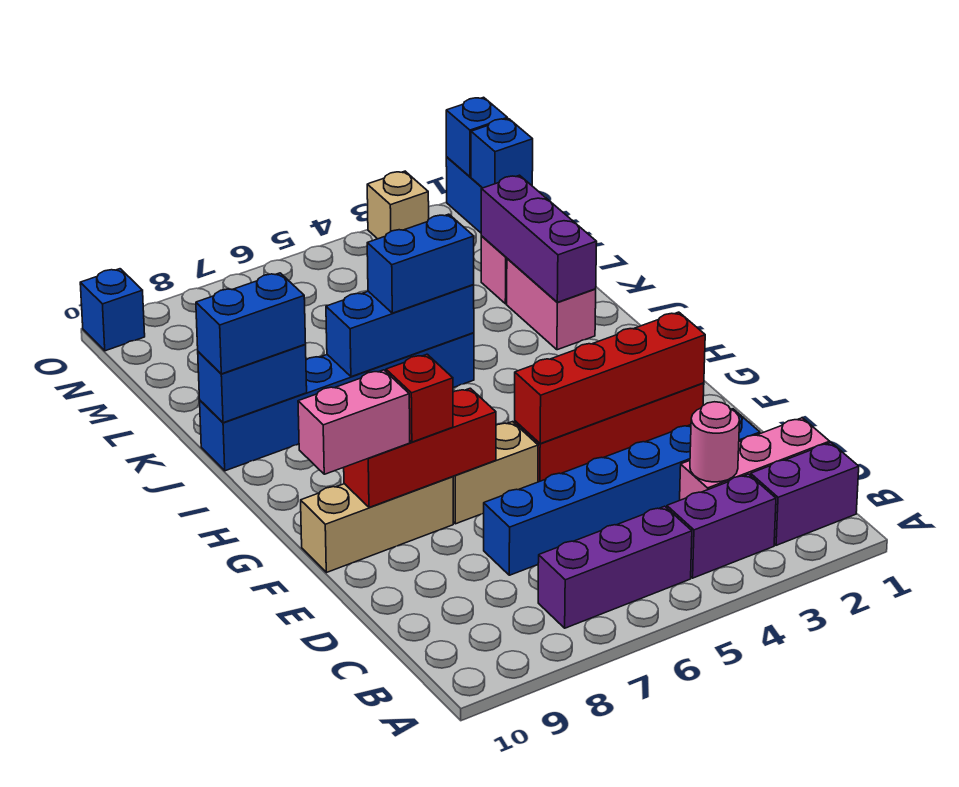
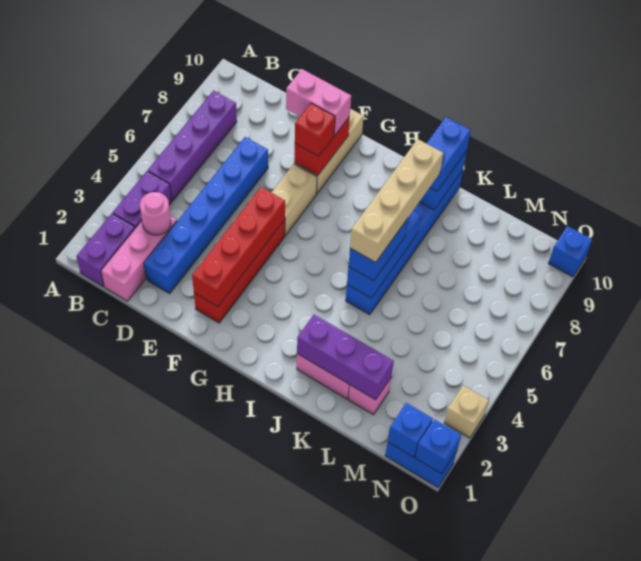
purple brick B5:B7 level 1 -> purple brick B5:B8 level 1
red brick F7:F9 level 2 -> red brick F8:F9 level 2
pink brick F9:F10 level 3 -> pink brick E9:F9 level 3
none -> tan brick J5:J8 level 4

